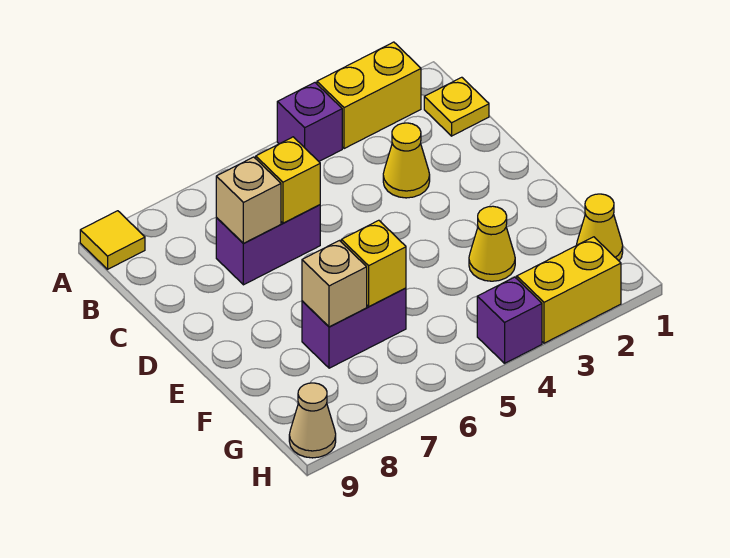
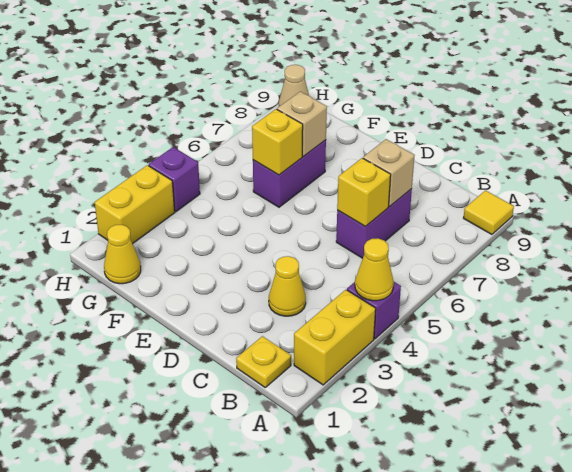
yellow cone F3 level 1 -> yellow cone A4 level 2

